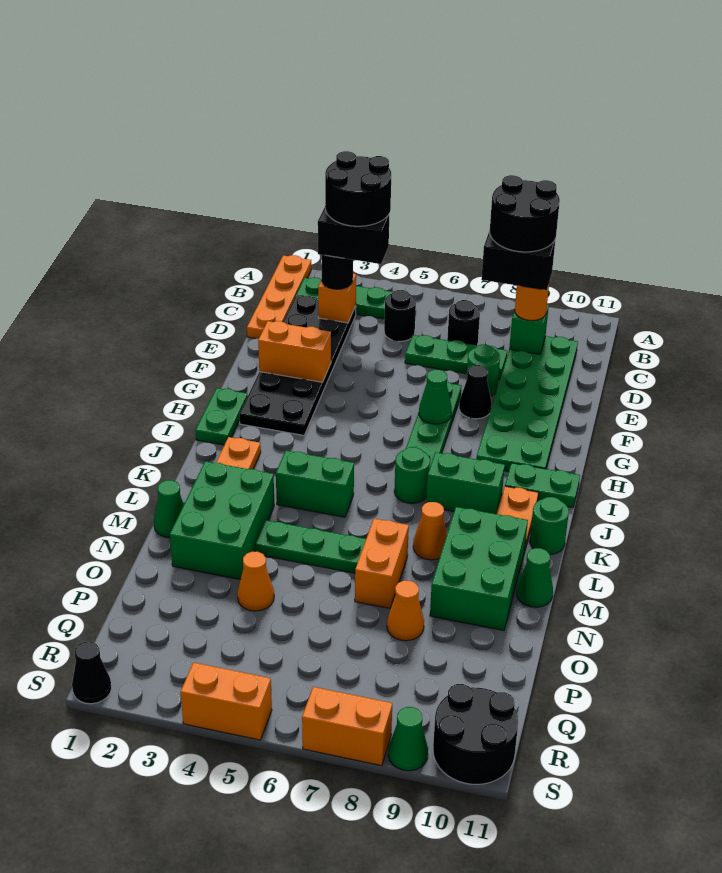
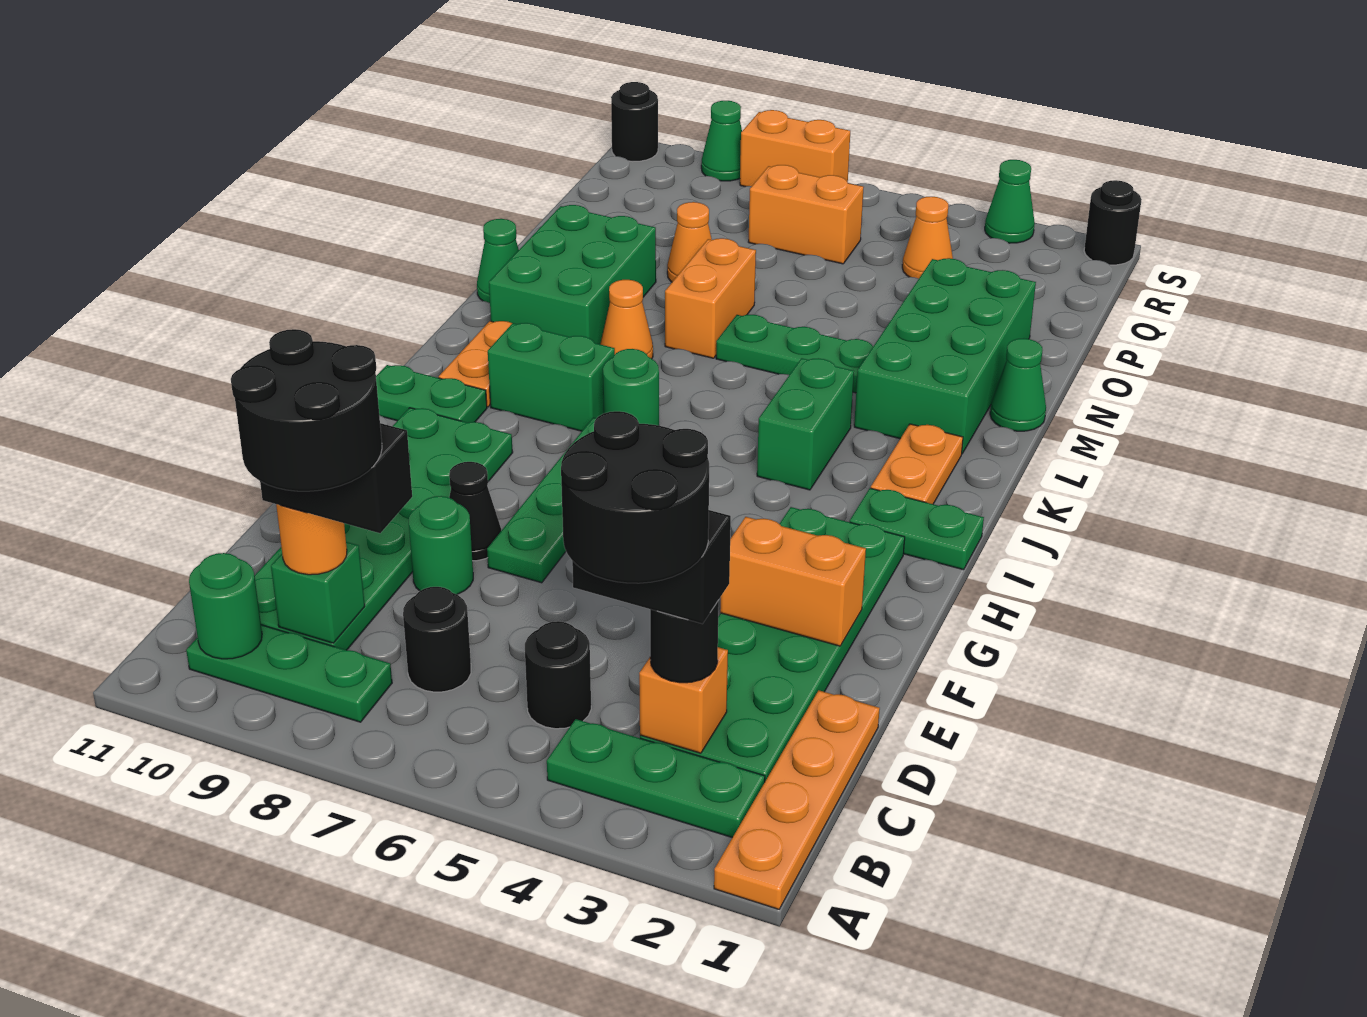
black plate C2:H3 level 1 -> green plate C2:H3 level 1
green plate D6:D8 level 1 -> green plate B8:B10 level 1
green cone G7 level 2 -> green cone S3 level 1
green plate H1:I1 level 1 -> green plate I1:I2 level 1
green brick K4:K5 level 1 -> green brick J4:K4 level 1
green round brick K11 level 1 -> green round brick B10 level 2
green brick L2:N3 level 1 -> green brick L2:O3 level 1
orange cone O4 level 1 -> orange cone Q4 level 1
black round brick R10:S11 level 1 -> black round brick S11 level 1
black cone S1 level 1 -> black round brick S1 level 1
orange brick S4:S5 level 1 -> orange brick Q6:Q7 level 1

